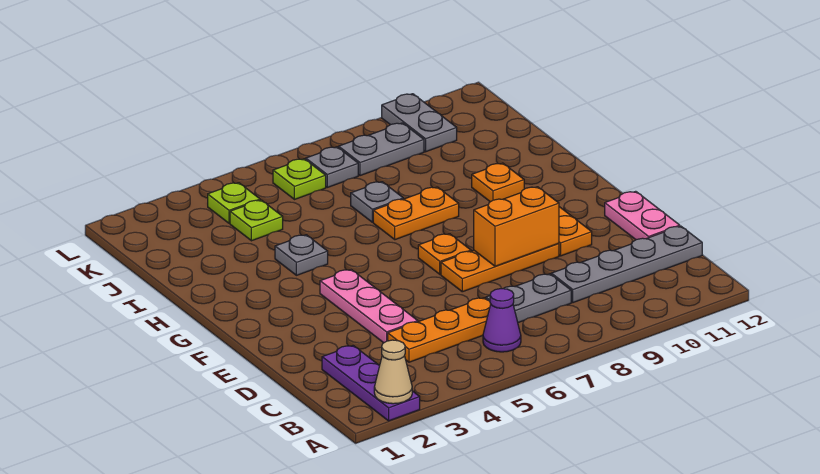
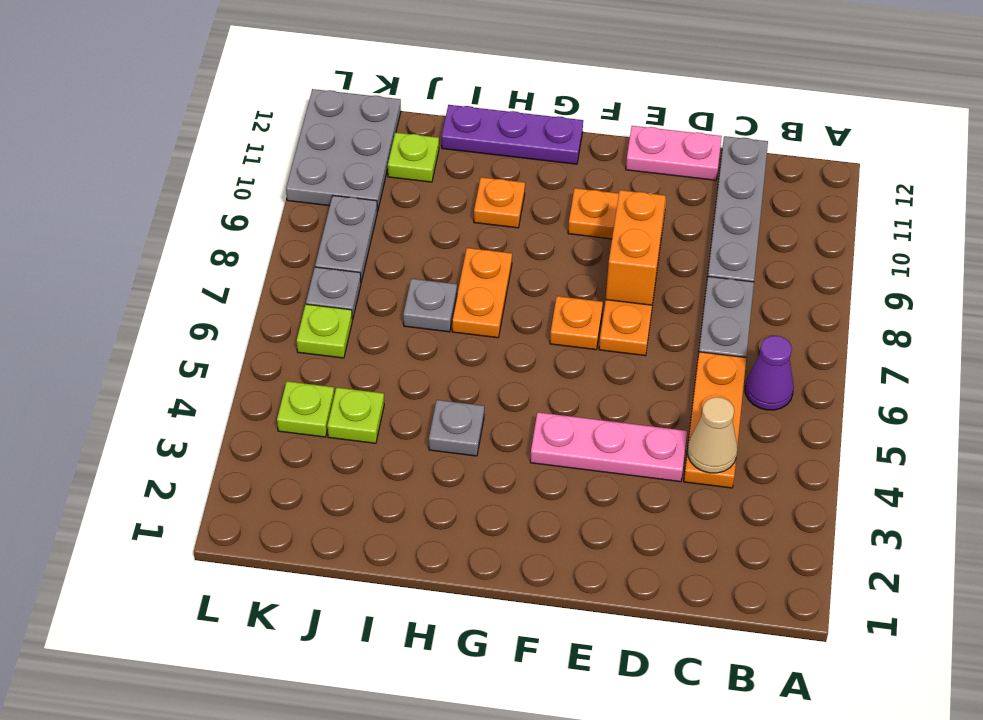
purple plate A2:C2 level 1 -> purple plate G12:I12 level 1
tan cone A2 level 2 -> tan cone C4 level 2
none -> lime plate J11 level 1
grey plate K10:L10 level 1 -> grey plate K10:L12 level 1

